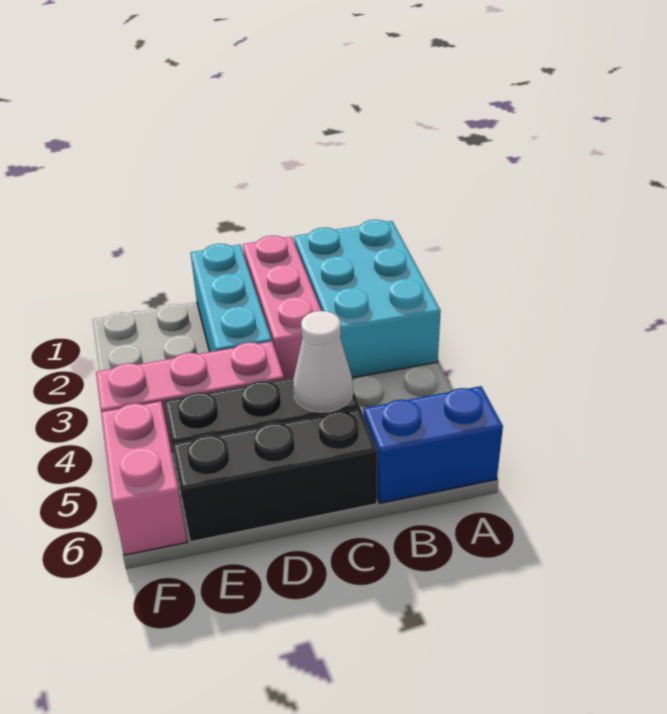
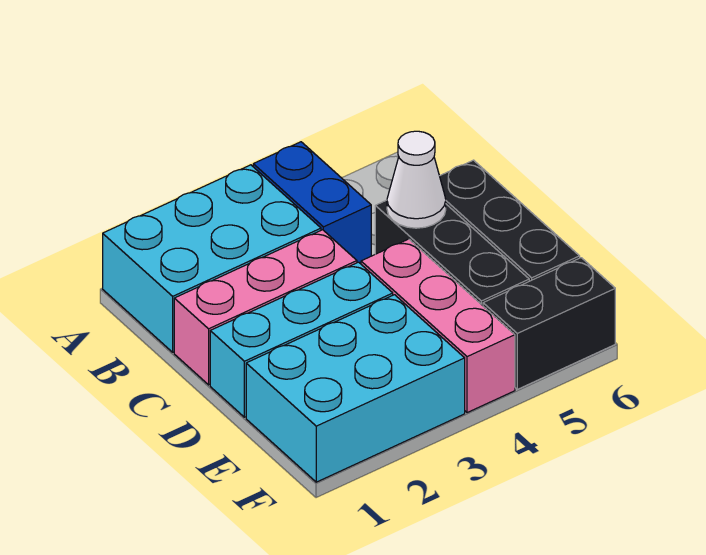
blue brick A6:B6 level 1 -> blue brick A4:B4 level 1
none -> cyan brick E1:F3 level 1
pink brick F5:F6 level 1 -> black brick F5:F6 level 1

